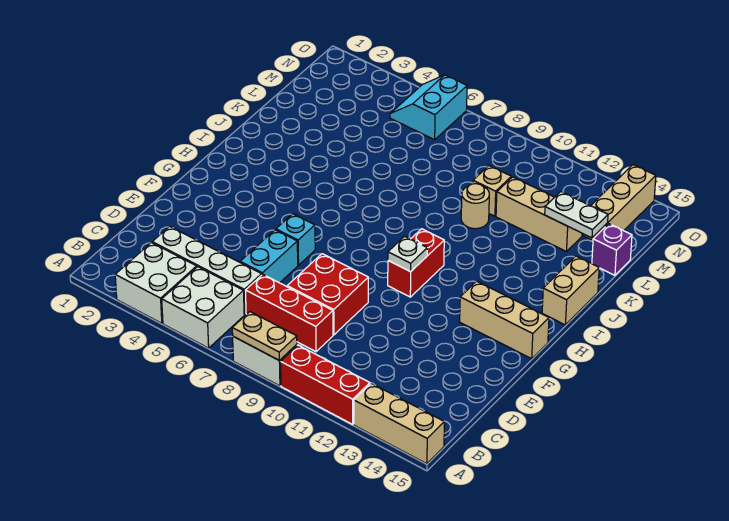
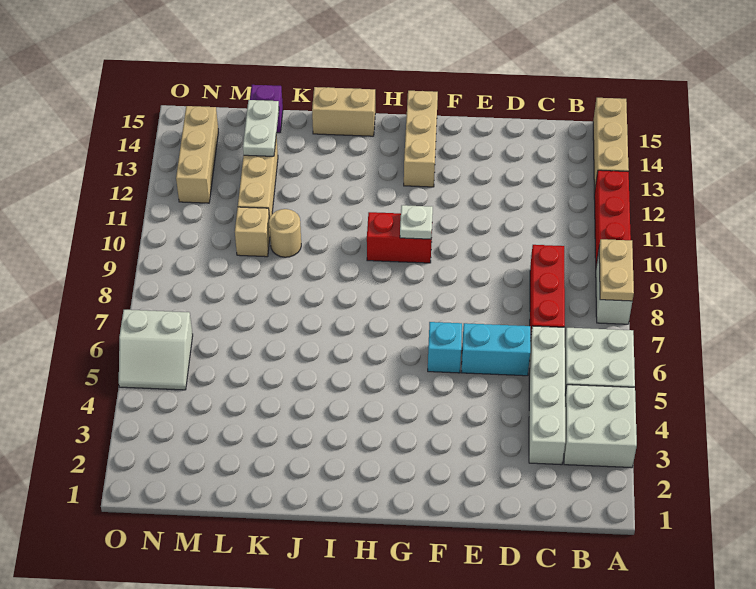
red brick D8:E9 level 1 -> none
tan brick M14:O14 level 1 -> tan brick N12:N14 level 1
cyan slope N5:O6 level 1 top 6 -> white slope N5:O6 level 1 top 6

